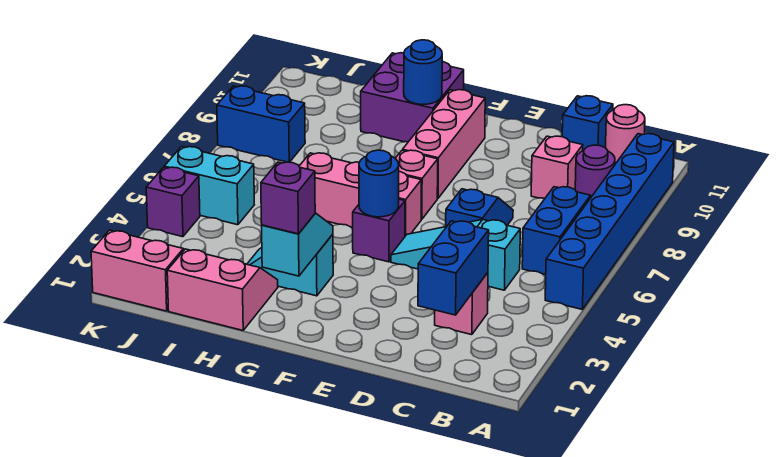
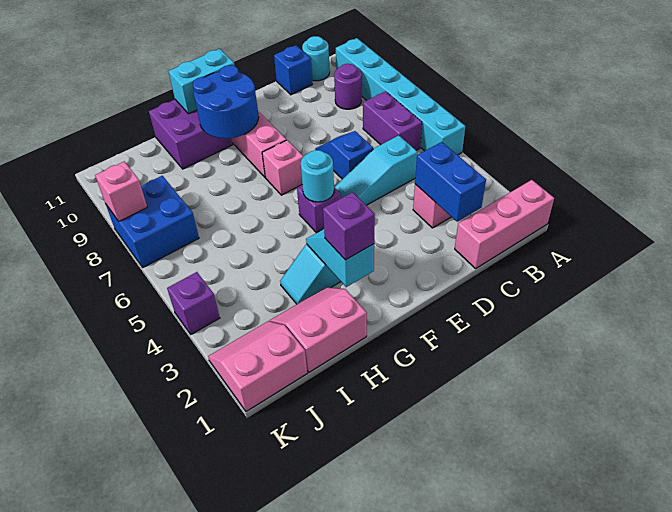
blue brick A5:A10 level 1 -> cyan brick A5:A10 level 1
blue brick B6:B7 level 1 -> purple brick B6:B7 level 1
pink round brick B11 level 1 -> cyan round brick B11 level 1
pink brick C9 level 1 -> pink brick K8 level 2
blue round brick F5 level 2 -> cyan round brick F5 level 2
pink brick F6:H6 level 1 -> pink brick A1:C1 level 1
blue round brick G10 level 2 -> blue round brick F9:G10 level 2
cyan brick J5:K5 level 1 -> cyan brick F11:G11 level 2
blue brick J8:K8 level 1 -> blue brick J7:K8 level 1

